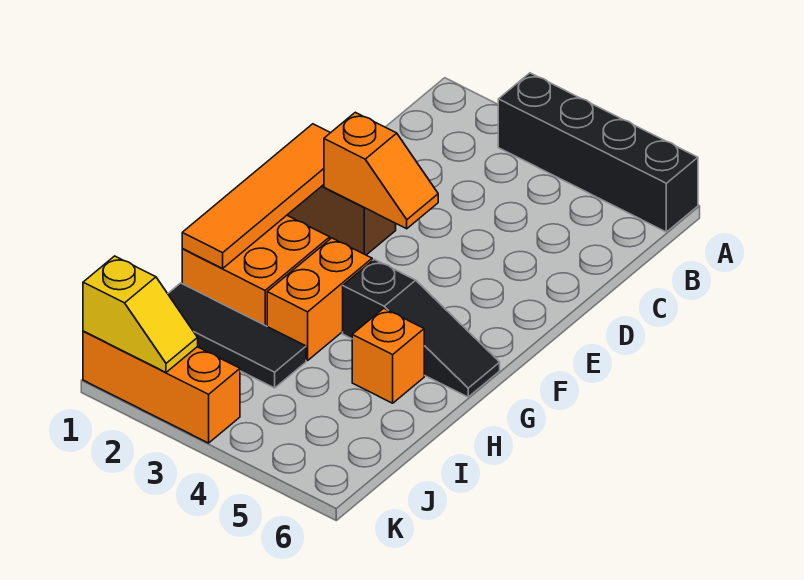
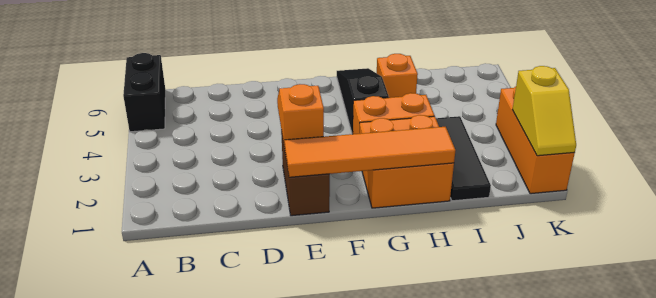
black brick A3:A6 level 1 -> black brick A5:A6 level 1
yellow slope K1:K2 level 2 top 1 -> yellow slope K1:K2 level 2 top 2

